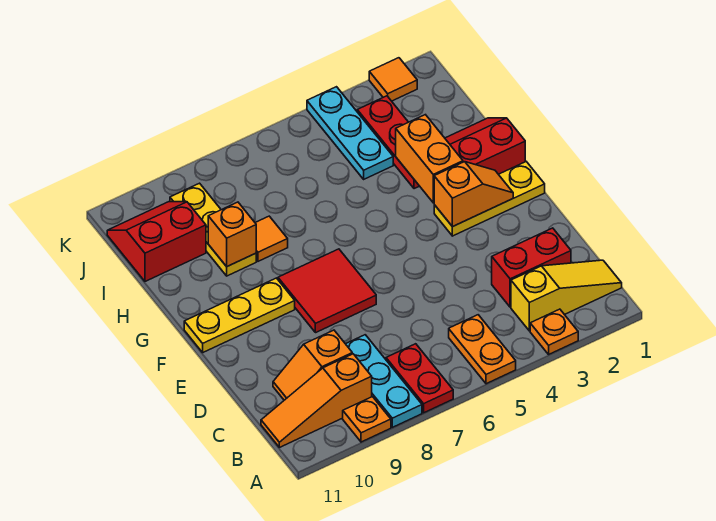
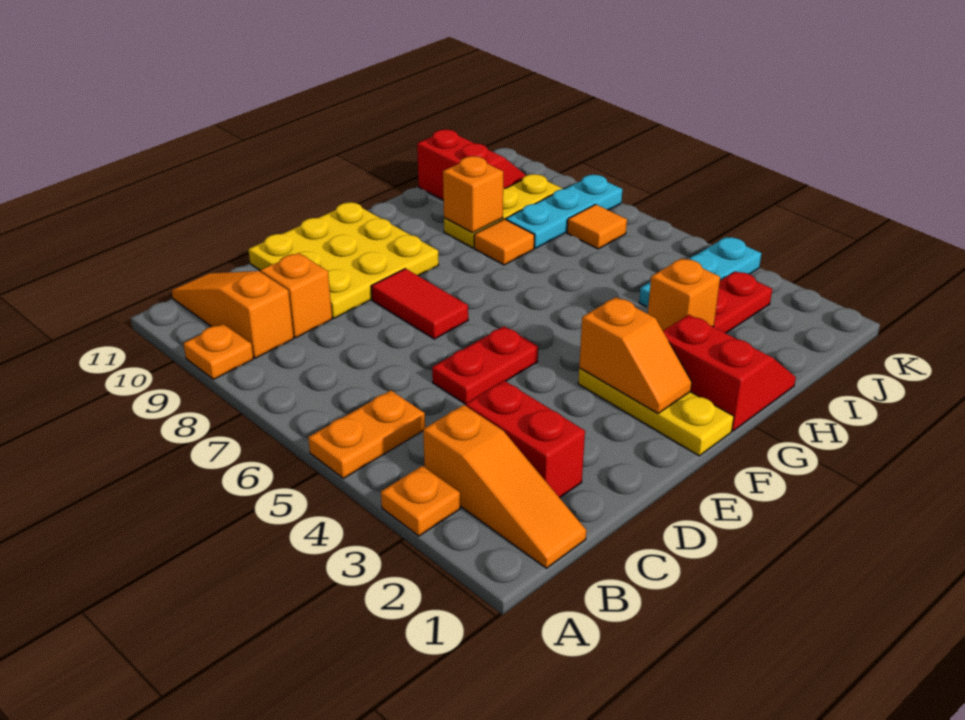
red plate A7:B7 level 1 -> red plate D5:E5 level 1
cyan plate A8:C8 level 1 -> cyan plate I8:K8 level 1
yellow slope B1:B3 level 1 top 3 -> orange slope B1:B3 level 1 top 3
red tile E7:F8 level 1 -> red tile E7:E8 level 1
yellow plate F9:F11 level 1 -> yellow plate D9:F11 level 1
orange brick G3:H3 level 2 -> orange brick H3 level 2
orange tile K2 level 1 -> orange tile J7 level 1

